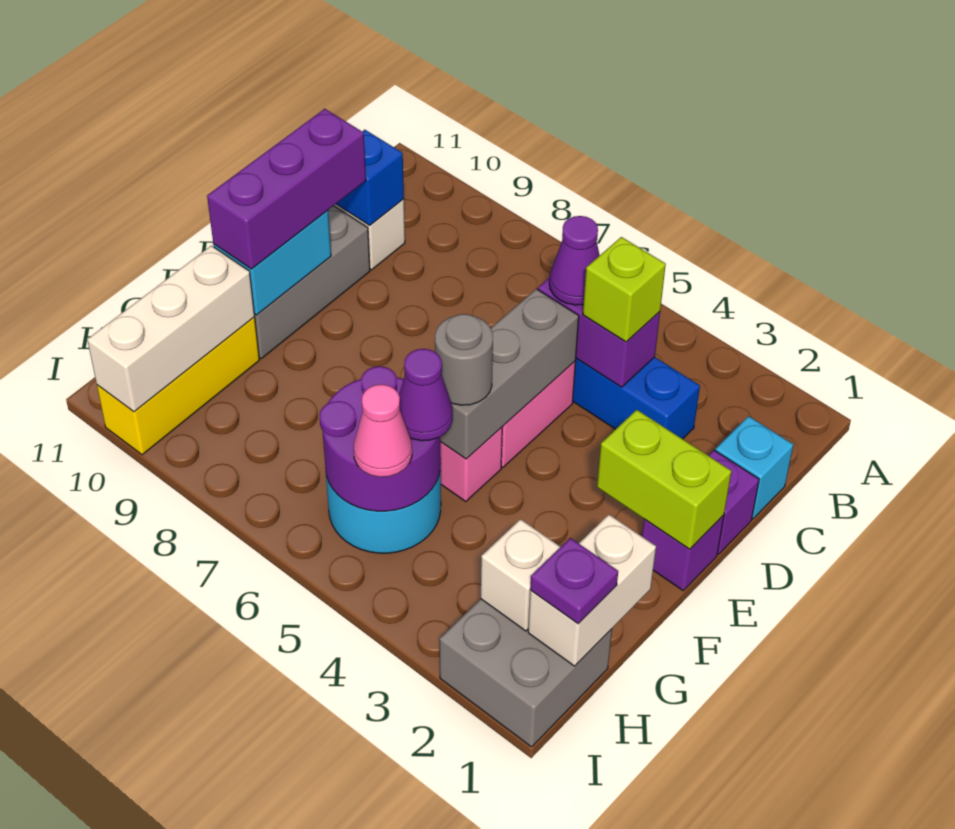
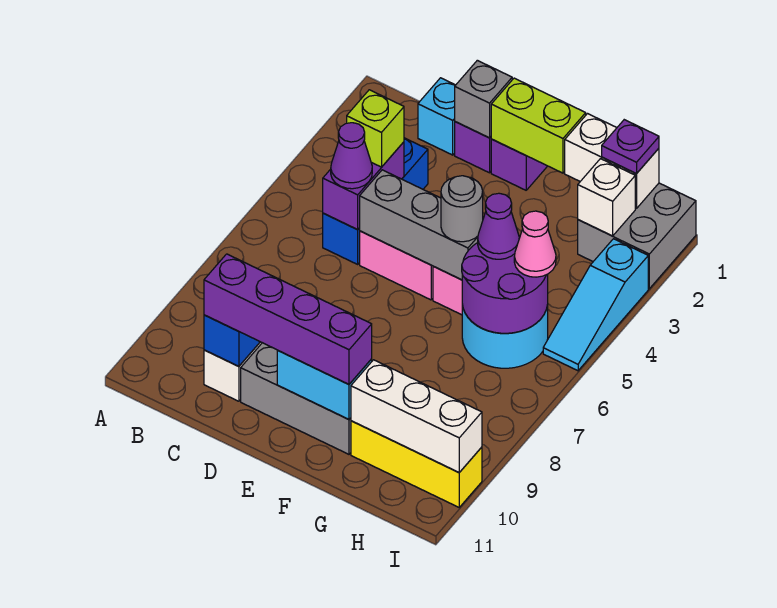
none -> grey brick D1 level 2
purple brick D10:F10 level 3 -> purple brick C10:F10 level 3
lime brick E1:E2 level 2 -> lime brick E1:F1 level 2
none -> cyan slope I3:I5 level 1 top 3

